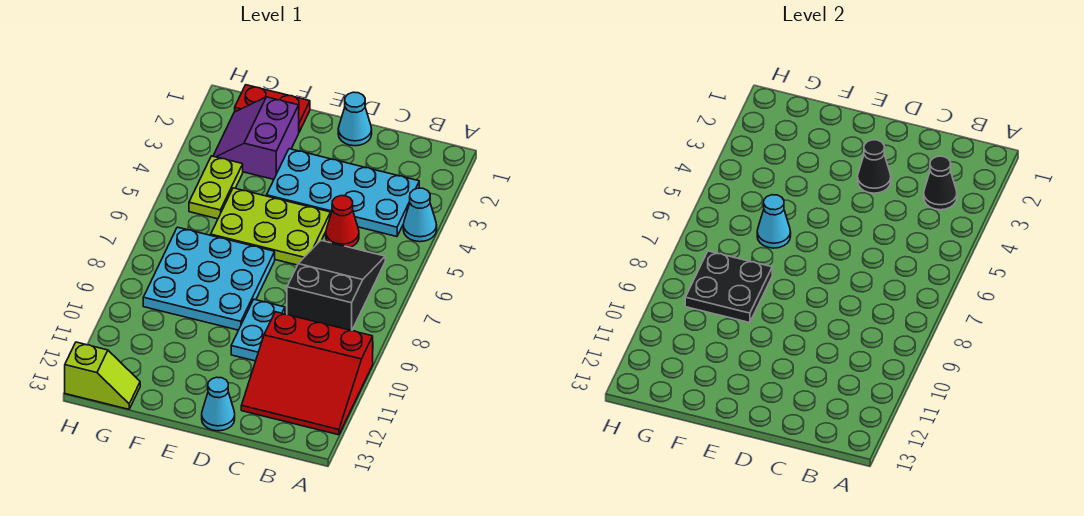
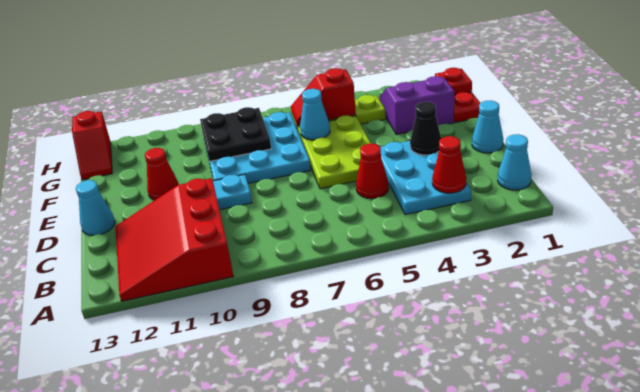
cyan cone A4 level 1 -> cyan cone B1 level 1
cyan plate B3:E4 level 1 -> cyan plate B3:D4 level 1
black cone B3 level 2 -> red cone B3 level 2
black slope B6:C8 level 1 top 8 -> none
none -> red cone E11 level 1
none -> red plate G1 level 2
none -> red slope G5:G6 level 2 top 5
lime slope G13:H13 level 1 top H -> red slope G13:H13 level 1 top H

